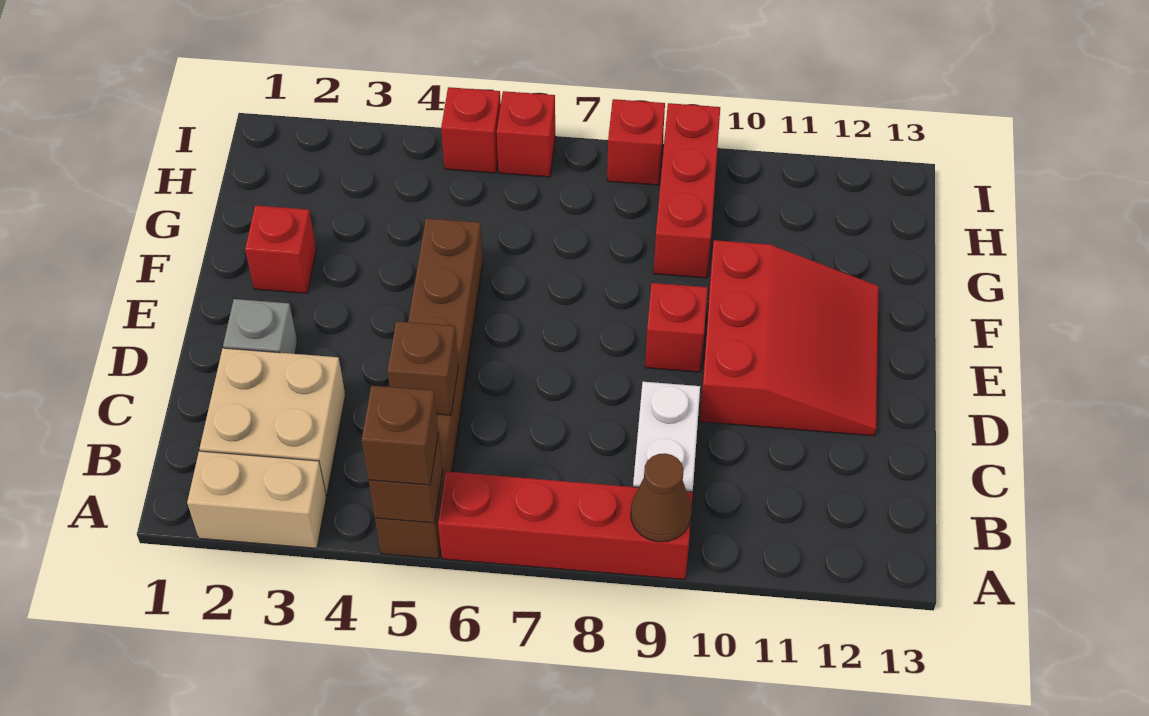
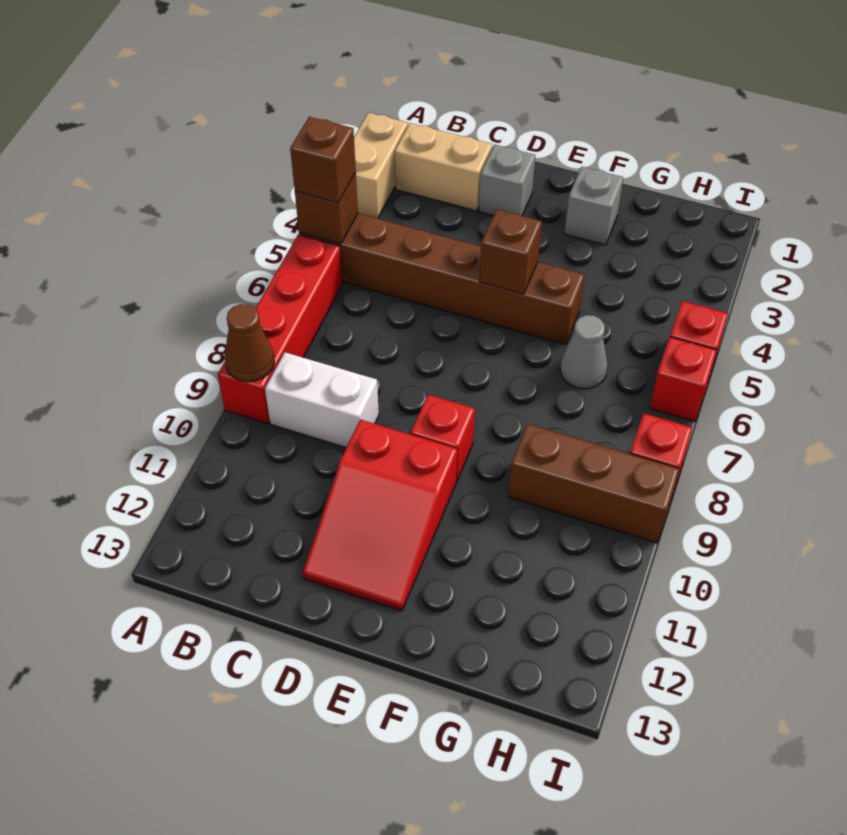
tan brick B2:C3 level 1 -> tan brick B2:C2 level 1
brown brick C5 level 2 -> brown brick E5 level 2
red slope D10:F12 level 1 top 10 -> red slope D10:E12 level 1 top 10
red brick F2 level 1 -> grey brick F2 level 1
none -> grey cone G6 level 1
red brick G9:I9 level 1 -> brown brick G9:I9 level 1

